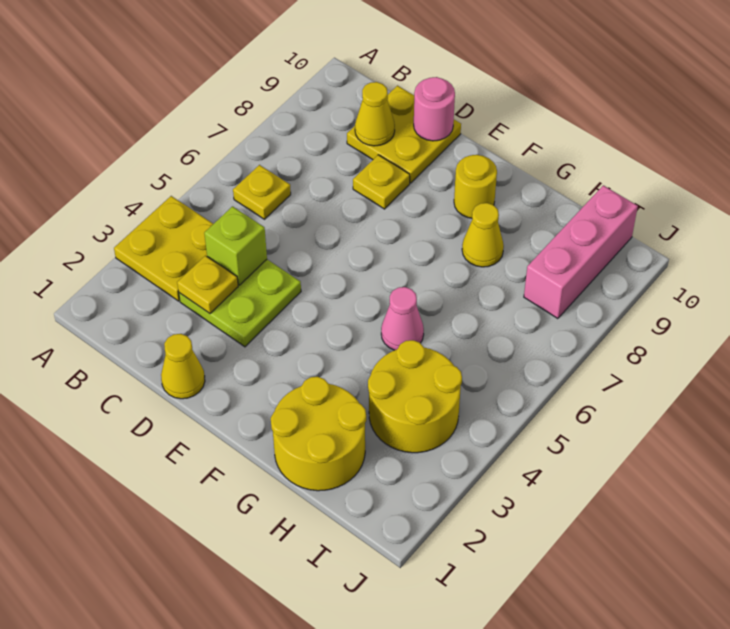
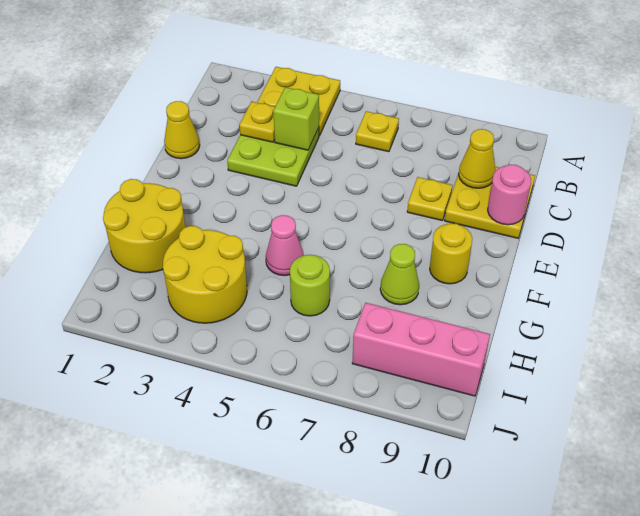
yellow cone G8 level 1 -> lime cone G8 level 1
none -> lime round brick H6 level 1

